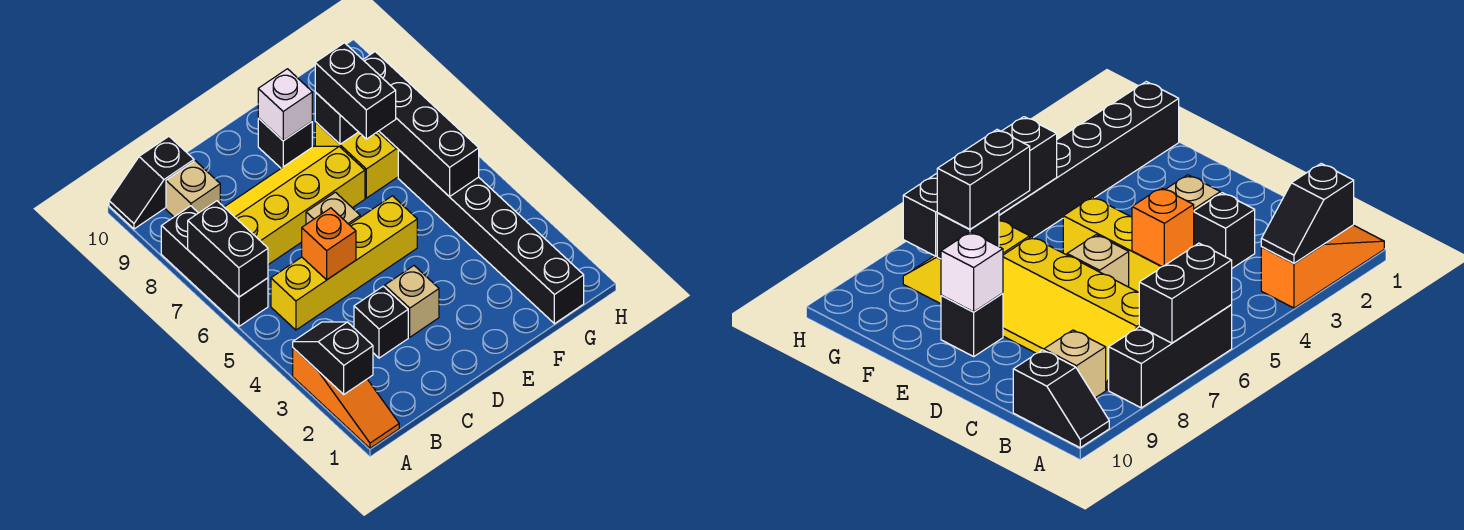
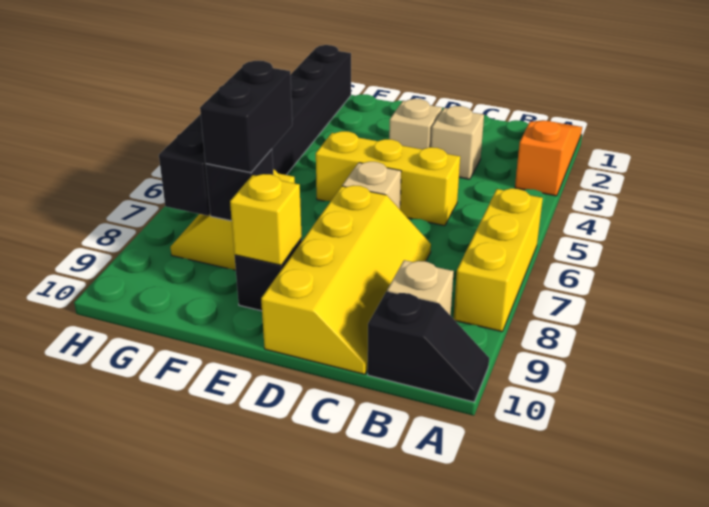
black slope A2:A3 level 2 top 2 -> none
black brick A6:A8 level 1 -> yellow brick A6:A8 level 1
black brick A6:A7 level 2 -> none
yellow brick B5:E5 level 1 -> yellow brick C5:E5 level 1
yellow slope B7:E8 level 1 top 7 -> yellow slope C7:D10 level 1 top D
black brick C3 level 1 -> tan brick C3 level 1
orange brick C5 level 2 -> none
white brick E9 level 2 -> yellow brick E9 level 2

